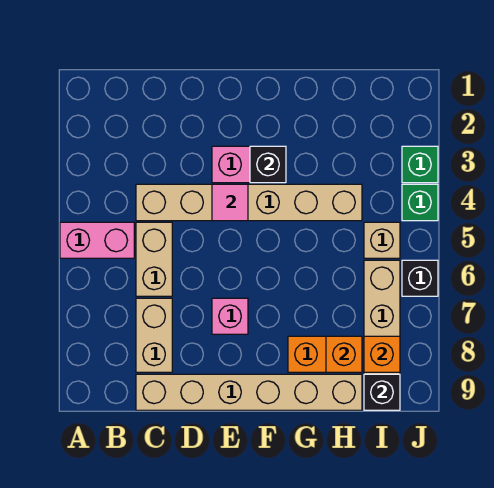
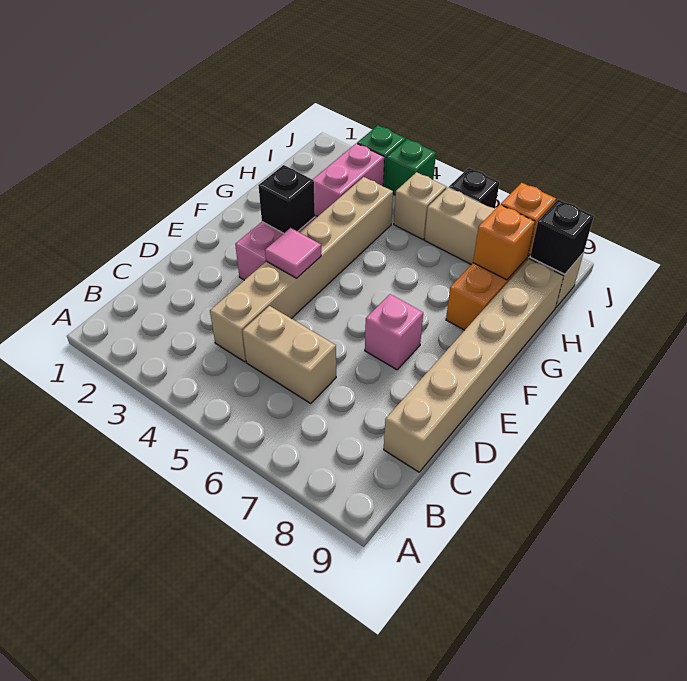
pink brick A5:B5 level 1 -> pink brick H3:I3 level 1
tan brick C7:C8 level 1 -> none

